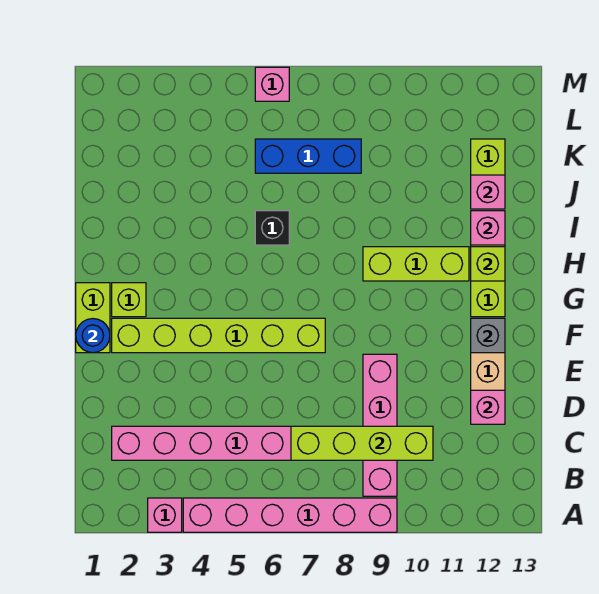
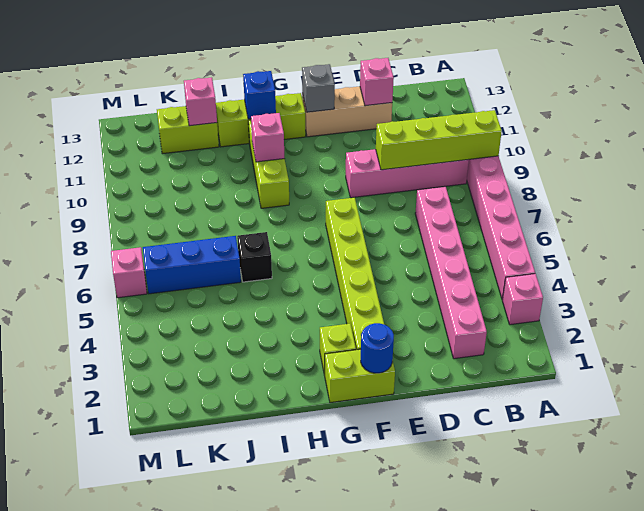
lime brick C7:C10 level 2 -> lime brick A9:D9 level 2
lime brick H12 level 2 -> blue brick H12 level 2
pink brick I12 level 2 -> pink brick H10 level 2
blue brick K6:K8 level 1 -> blue brick J6:L6 level 1

